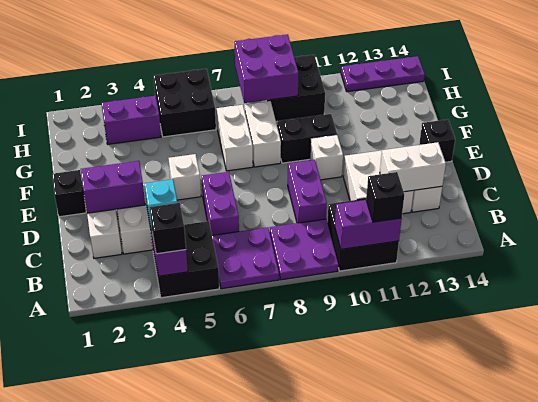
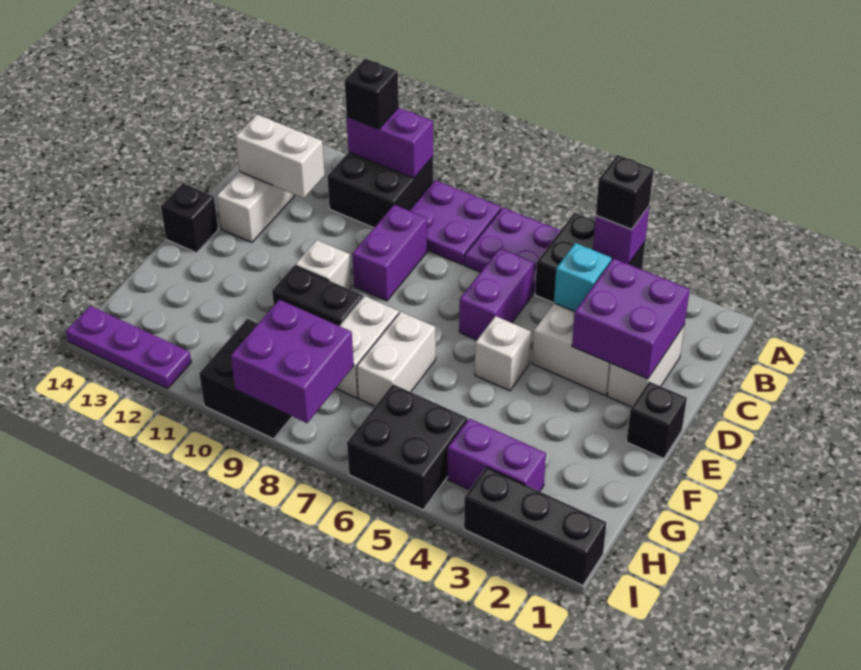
white brick C11:D12 level 1 -> none
purple brick D2:D3 level 2 -> purple brick C2:D3 level 2
none -> black brick I1:I3 level 1

